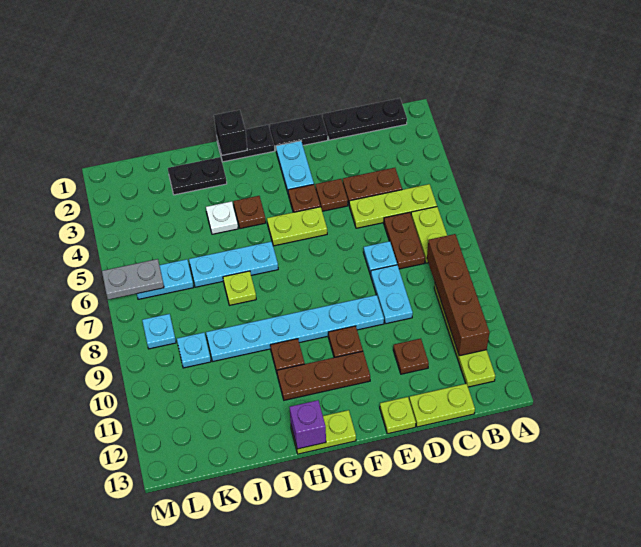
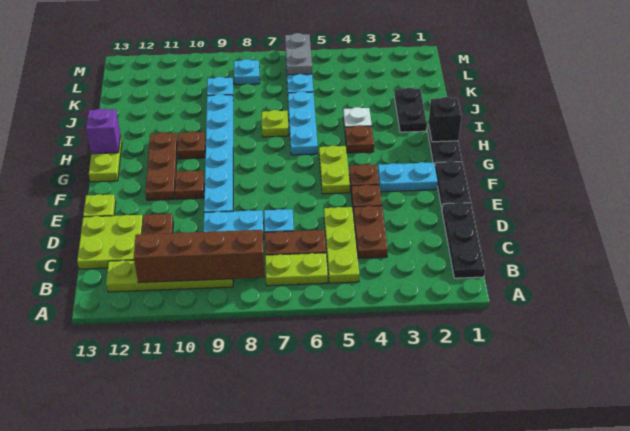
lime plate C13:D13 level 1 -> lime plate C12:D13 level 1

